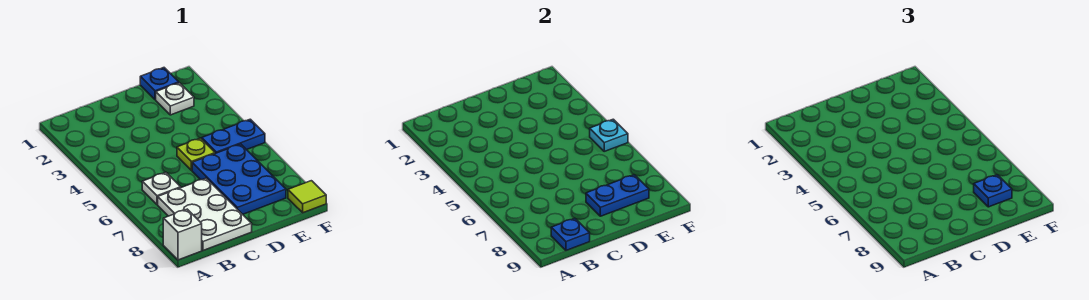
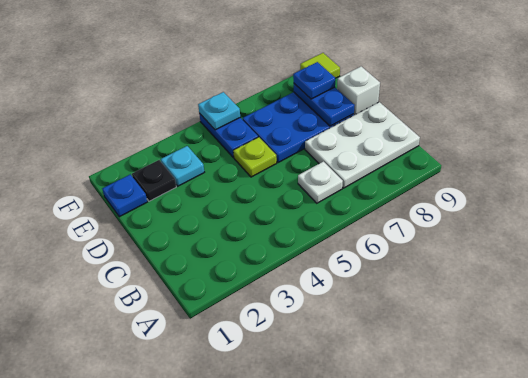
white brick A9 level 1 -> white brick D9 level 1
blue plate B9 level 2 -> none
white plate E2 level 1 -> black plate E2 level 1
none -> cyan plate E3 level 1

